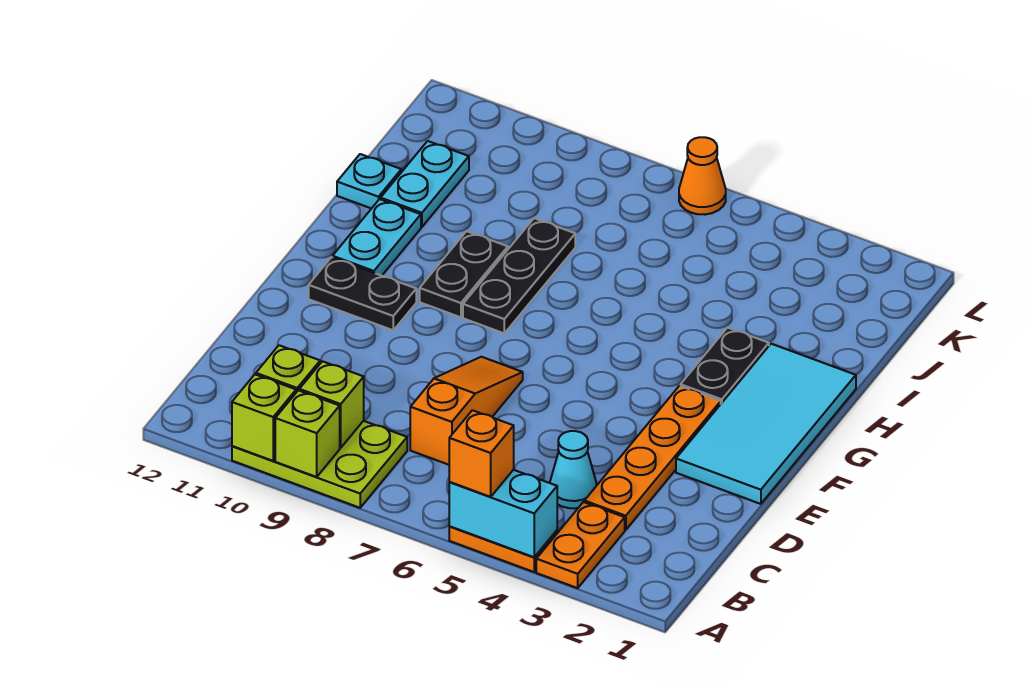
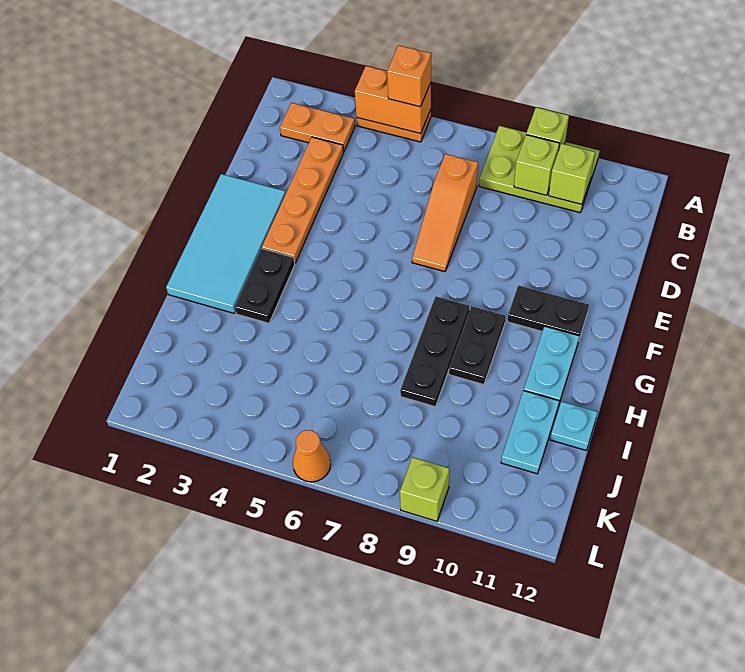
orange plate A3:B3 level 1 -> orange plate B2:B3 level 1
cyan brick A4:A5 level 2 -> orange brick A4:A5 level 2
lime brick A10 level 2 -> lime brick L9 level 1
cyan cone C4 level 1 -> none

